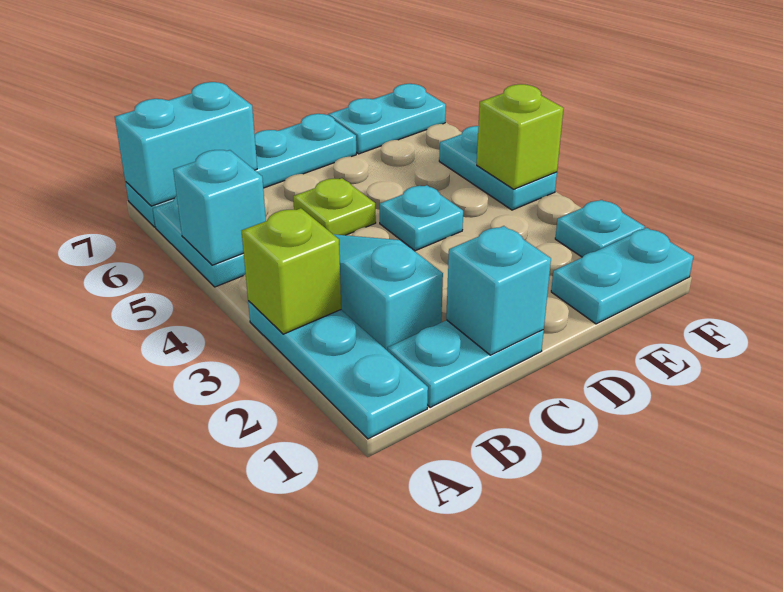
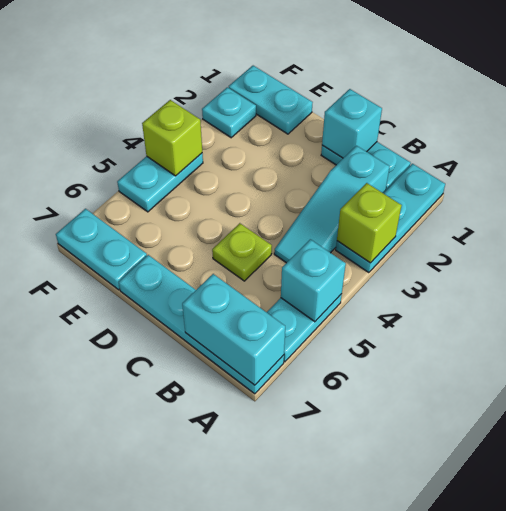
cyan plate D4 level 1 -> none

